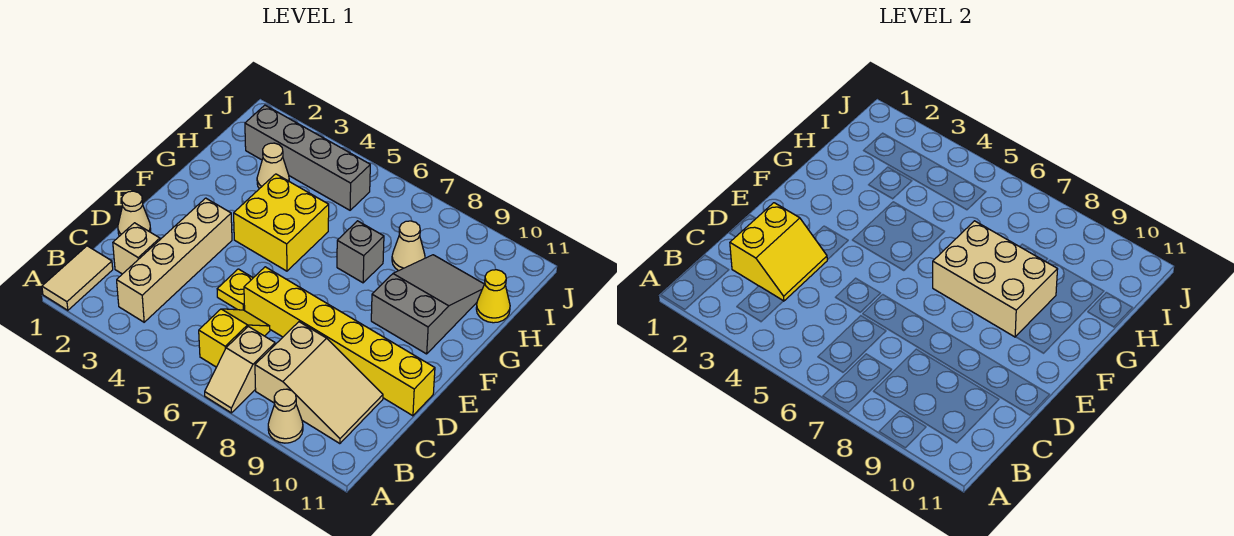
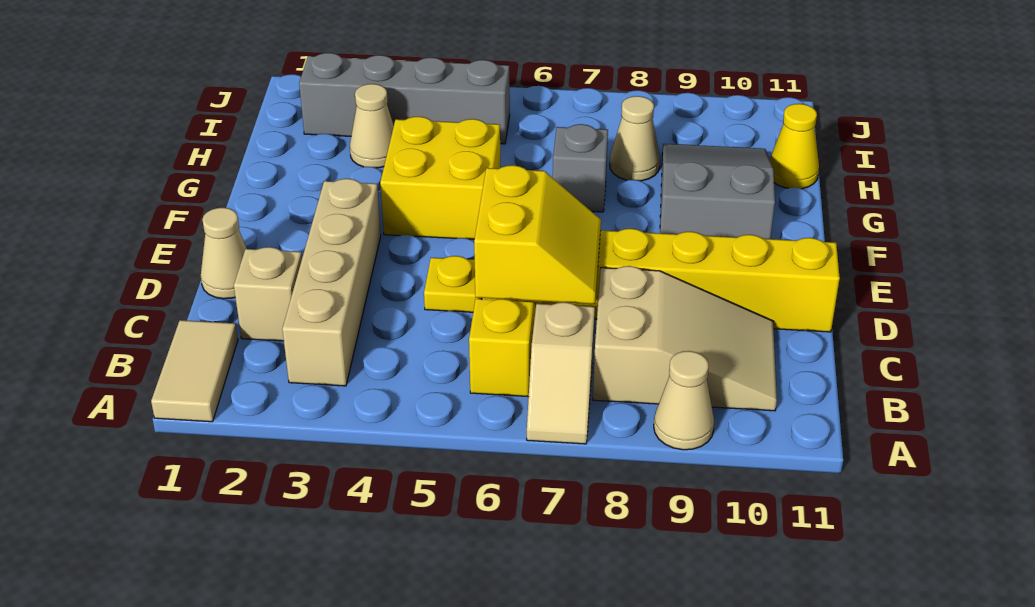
yellow slope C2:D3 level 2 top 2 -> yellow slope C6:D7 level 2 top 6
tan brick F7:G9 level 2 -> none

